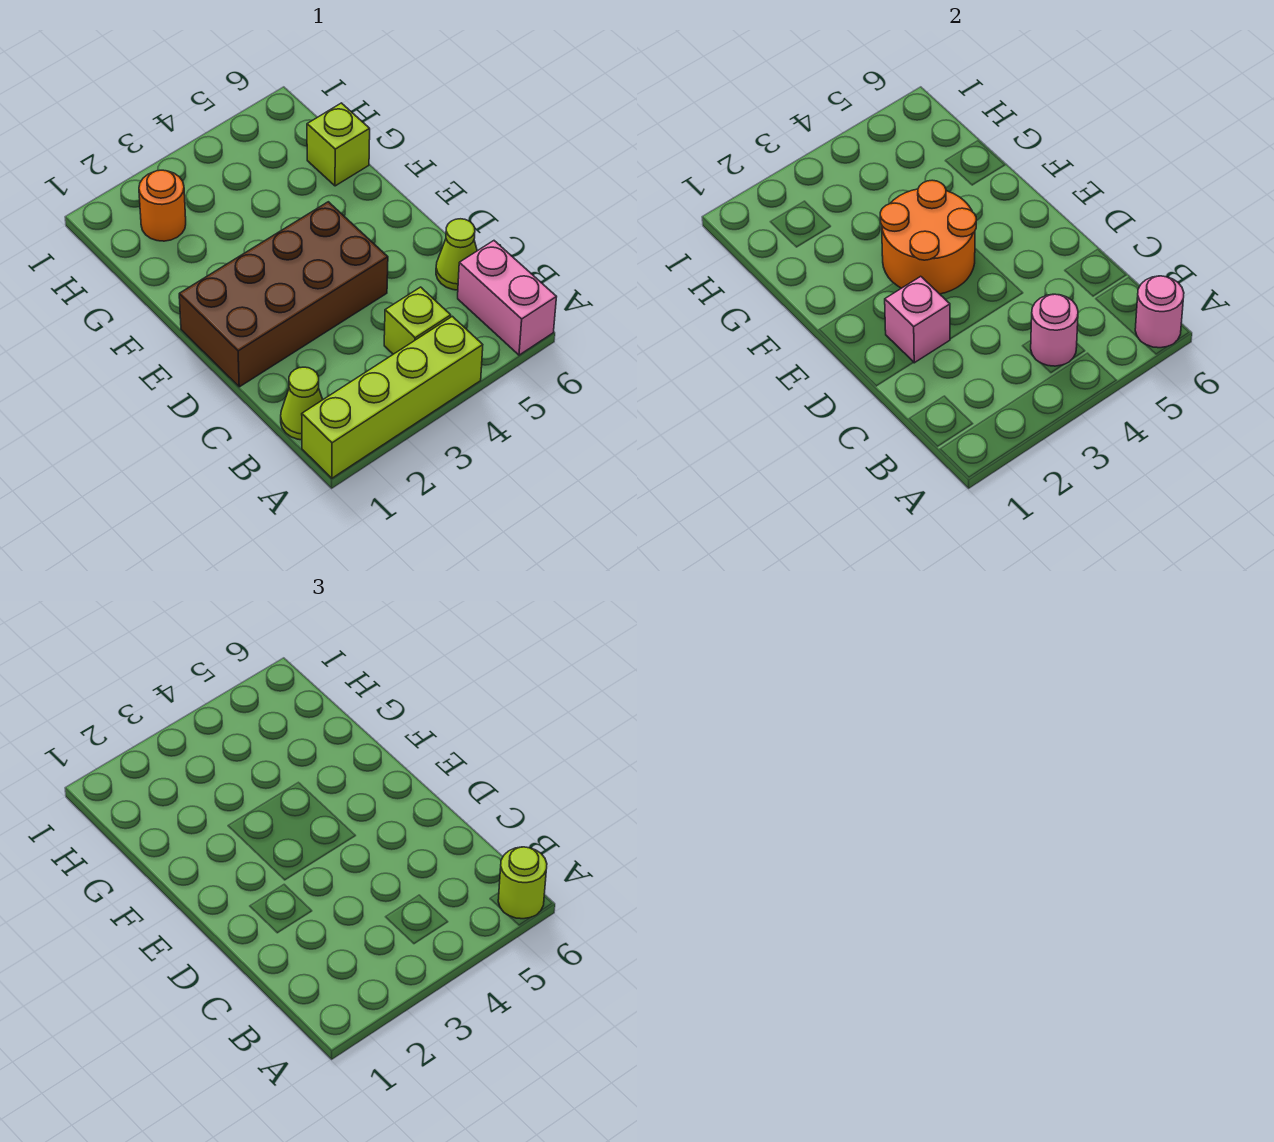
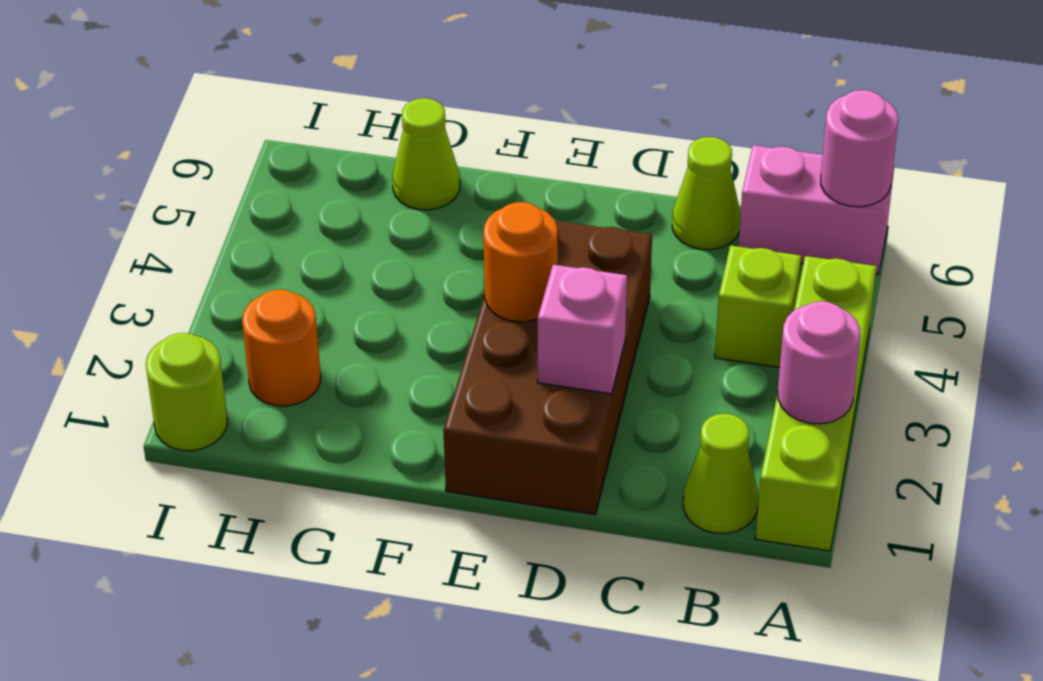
lime round brick A6 level 3 -> lime round brick I1 level 1
pink round brick B4 level 2 -> pink round brick A2 level 2
orange round brick E3:F4 level 2 -> orange round brick E3 level 2
lime brick G6 level 1 -> lime cone G6 level 1

